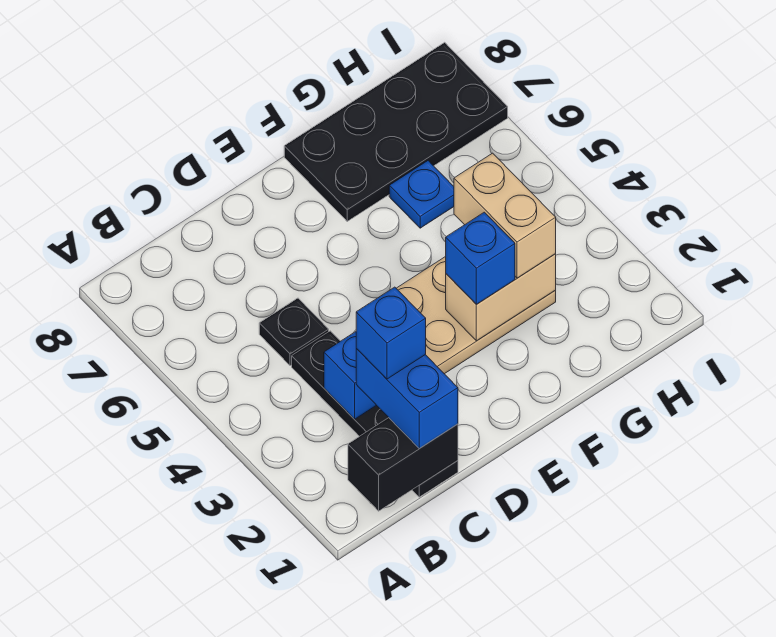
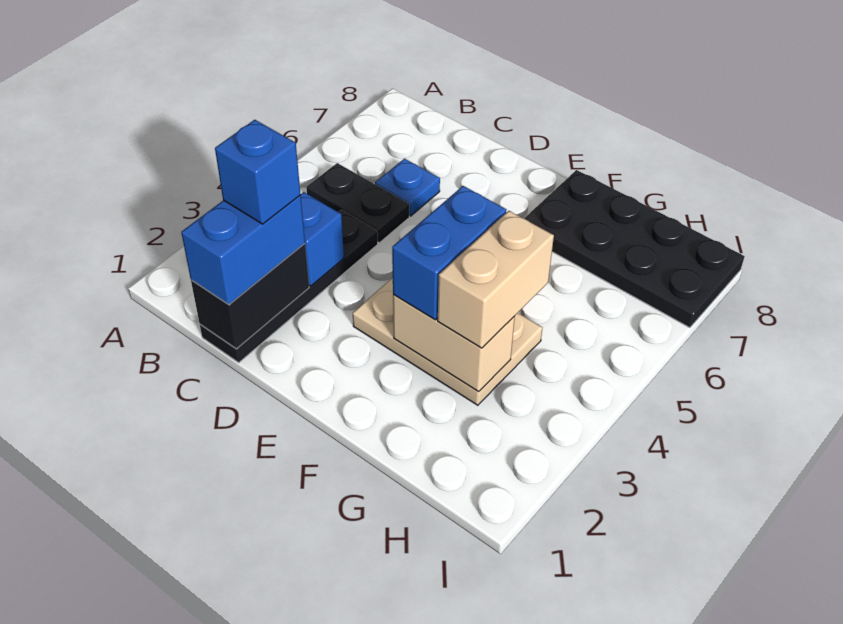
black brick B1:C1 level 2 -> black brick C1:C2 level 2
black plate C5 level 1 -> black plate B5:C5 level 1
blue brick F3 level 3 -> blue brick F3:F4 level 3
blue plate G6 level 1 -> blue plate C6 level 1

